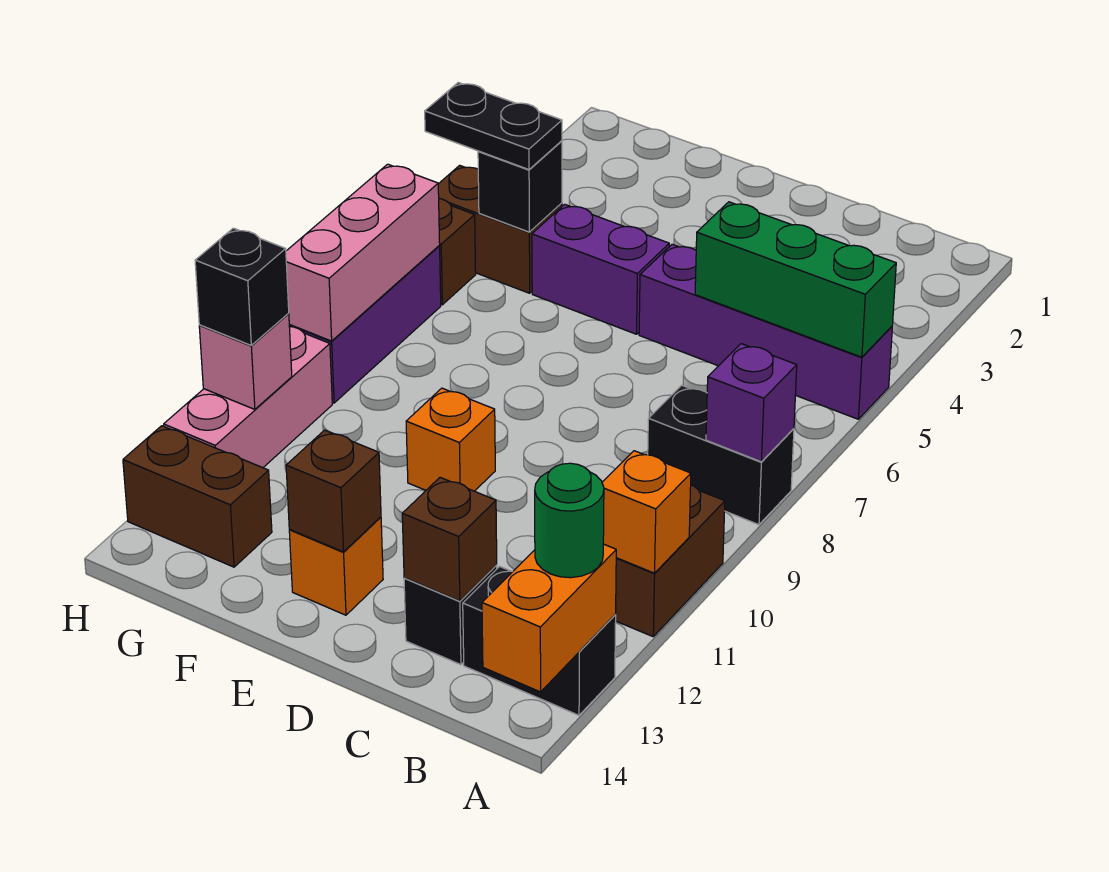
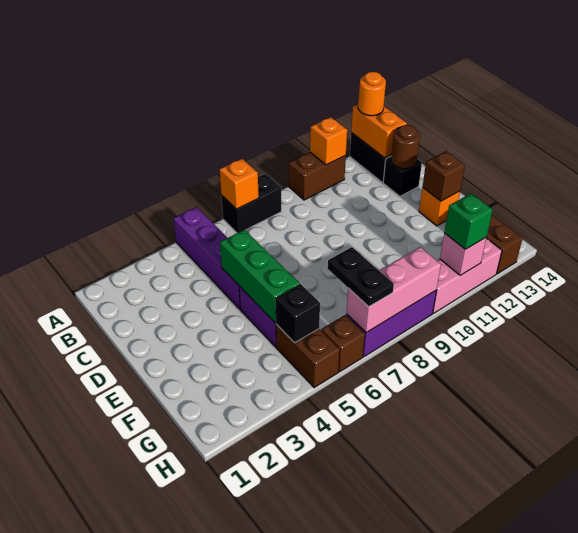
green brick A5:C5 level 2 -> green brick D5:F5 level 2
black brick A8:B8 level 1 -> black brick A7:A8 level 1
purple brick A8 level 2 -> none
orange brick A13:A14 level 2 -> orange brick A13:B13 level 2
green round brick A13 level 3 -> orange round brick A13 level 3
brown brick C13 level 2 -> brown round brick C13 level 2
orange brick E10 level 1 -> orange brick A7 level 2
black plate G5:H5 level 3 -> black plate G7:H7 level 3
black brick H11 level 3 -> green brick H11 level 3

